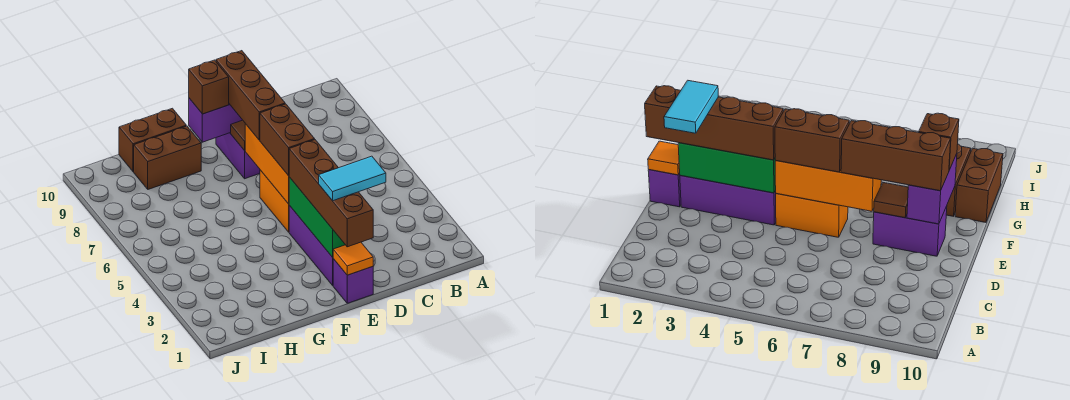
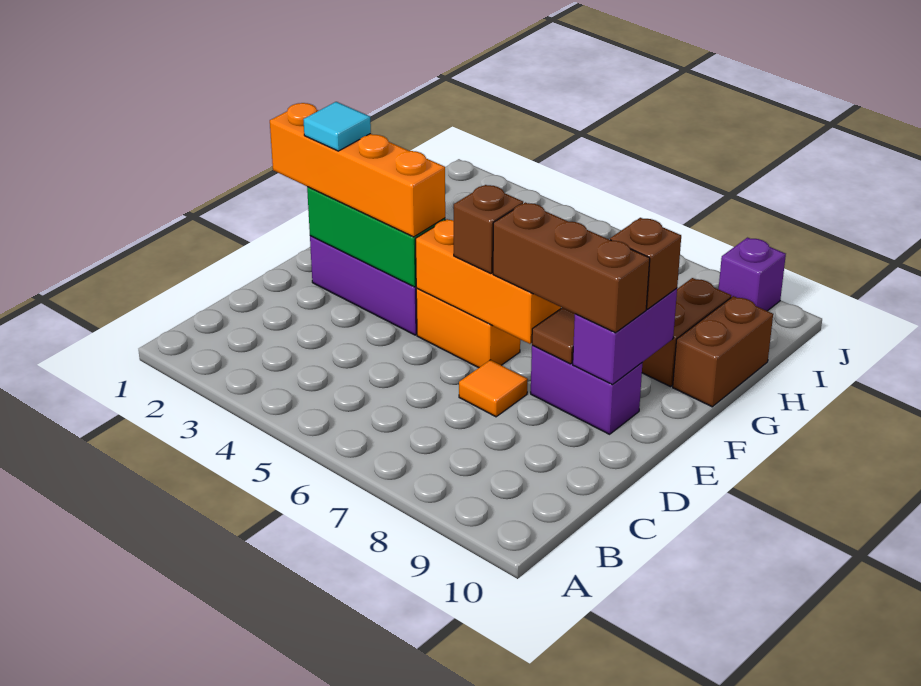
cyan tile D2:E2 level 4 -> cyan tile E2 level 4
purple brick E1 level 1 -> purple brick J9 level 1
orange tile E1 level 2 -> orange tile D7 level 1
brown brick E1:E4 level 3 -> orange brick E1:E4 level 3
brown brick E5:E6 level 3 -> brown brick E6 level 3

